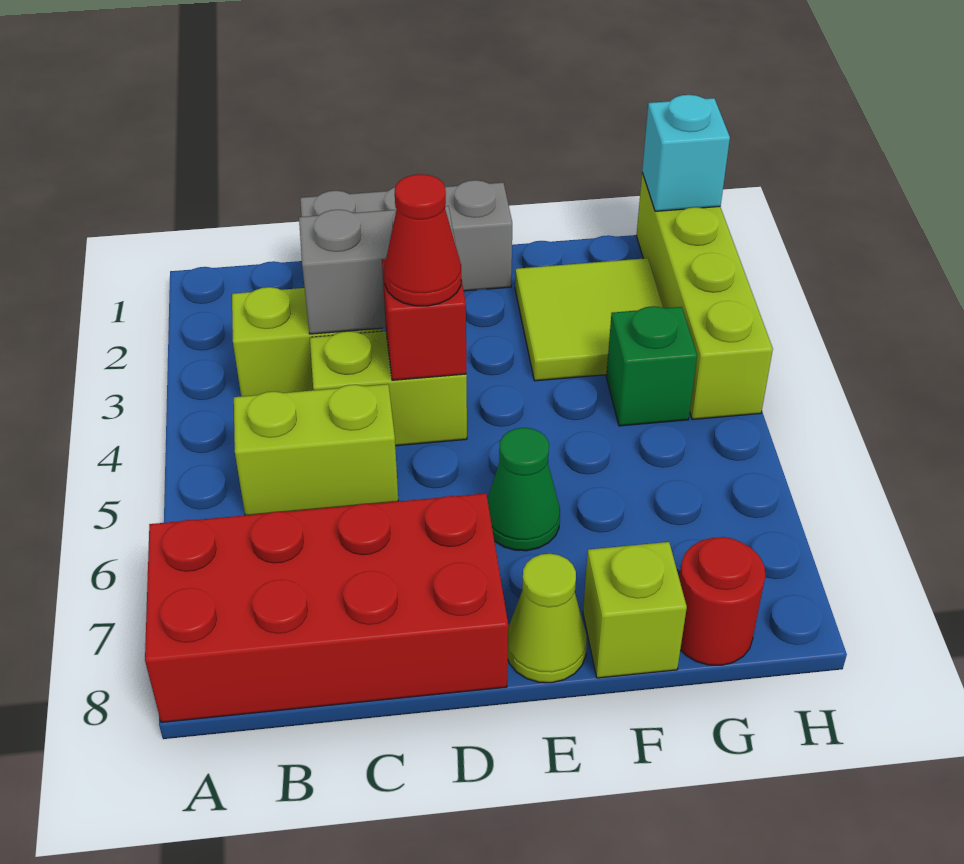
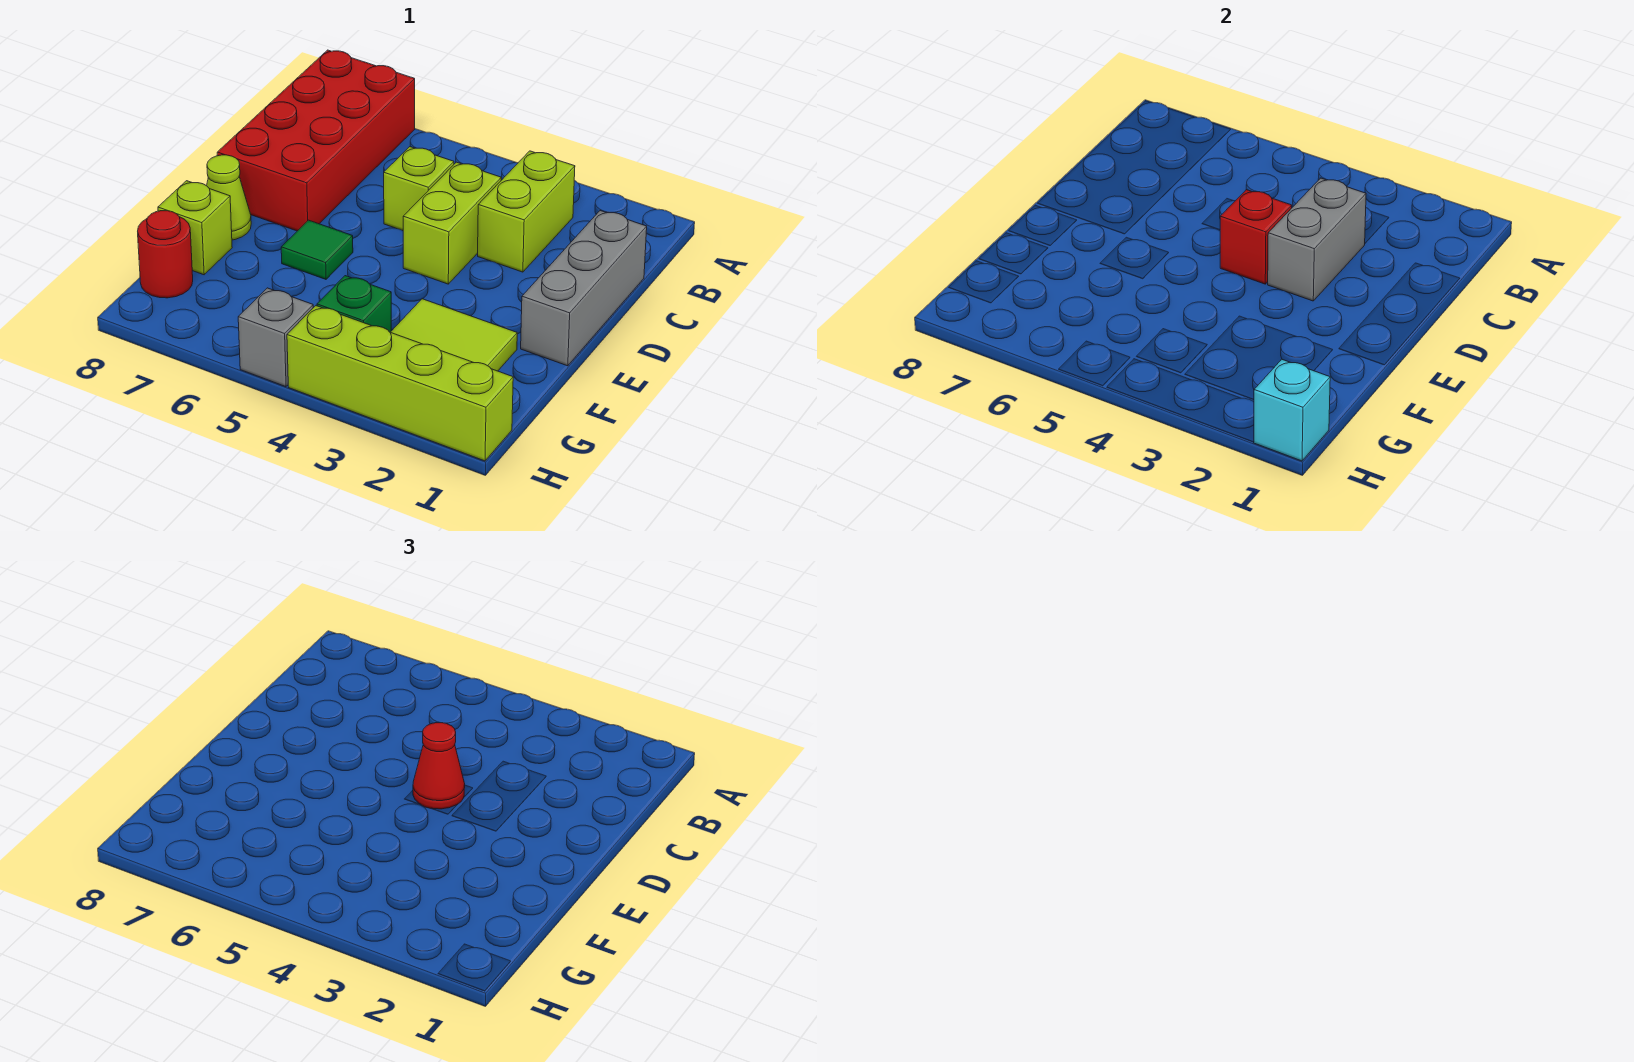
lime brick B5:C5 level 1 -> lime brick C5 level 1
green cone E6 level 1 -> green tile E6 level 1
none -> grey brick H5 level 1

